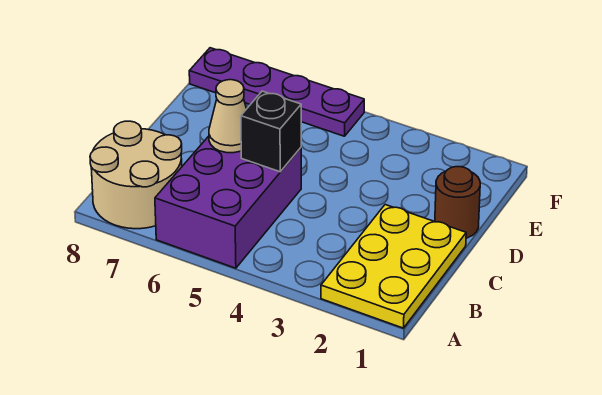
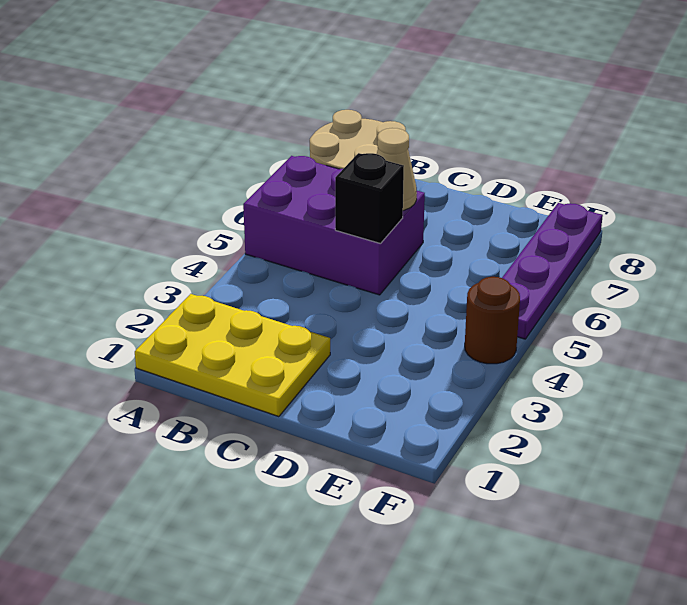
brown round brick D1 level 1 -> brown round brick F4 level 1

